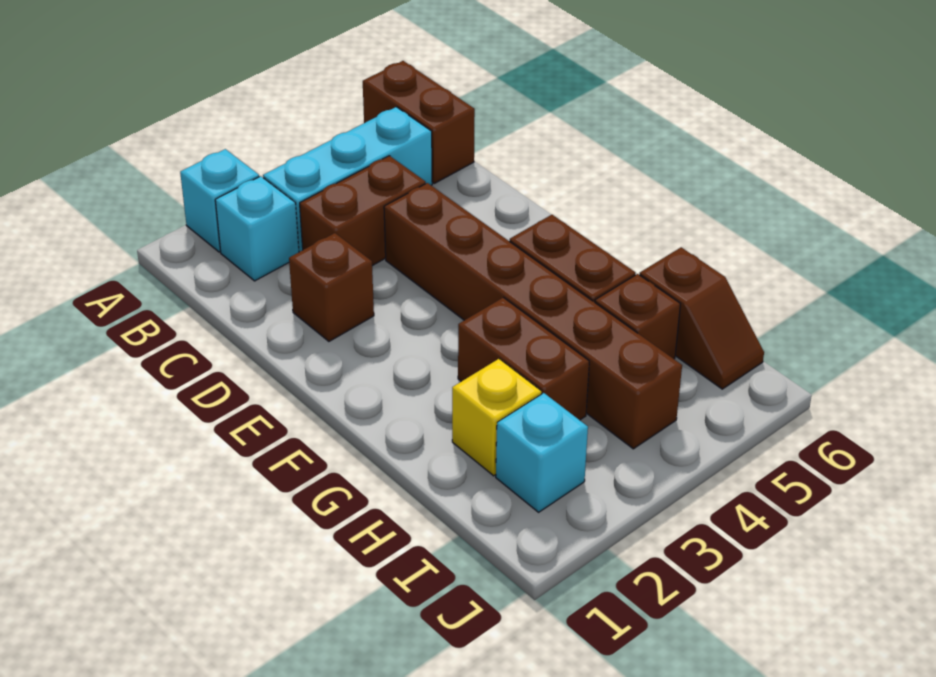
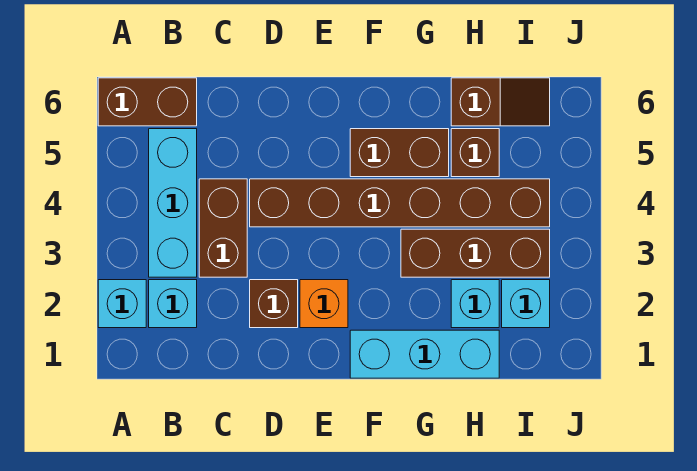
none -> orange brick E2 level 1
none -> cyan brick F1:H1 level 1
brown brick G3:H3 level 1 -> brown brick G3:I3 level 1
yellow brick H2 level 1 -> cyan brick H2 level 1

